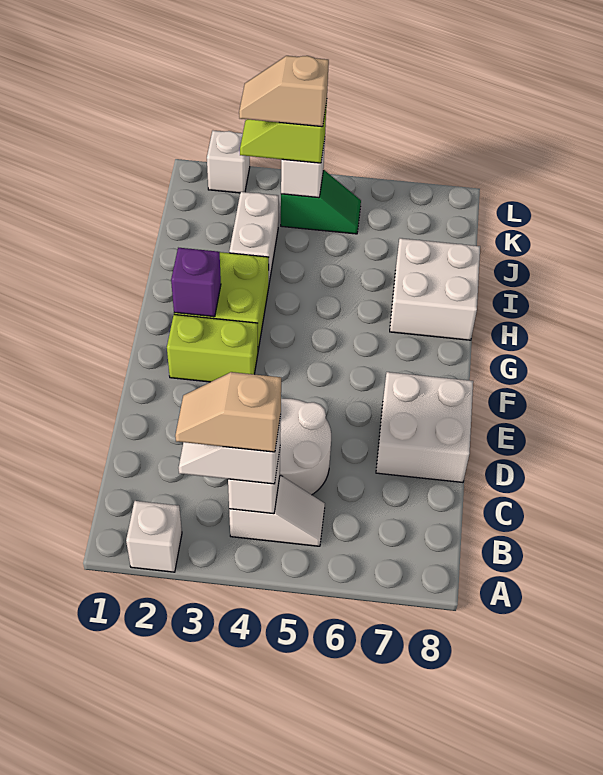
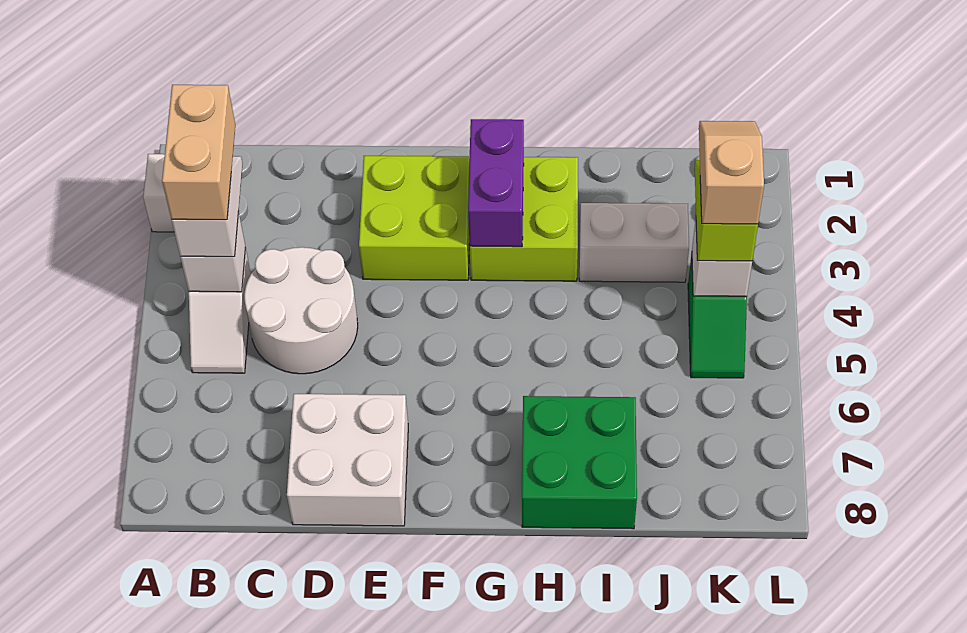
tan slope B3:B4 level 4 top 4 -> tan brick B3:B4 level 4
lime brick F2:F3 level 1 -> lime brick E2:F3 level 1
purple brick G2 level 2 -> purple brick G2:G3 level 2
white brick H7:I8 level 1 -> green brick H7:I8 level 1
white brick L2 level 1 -> none

